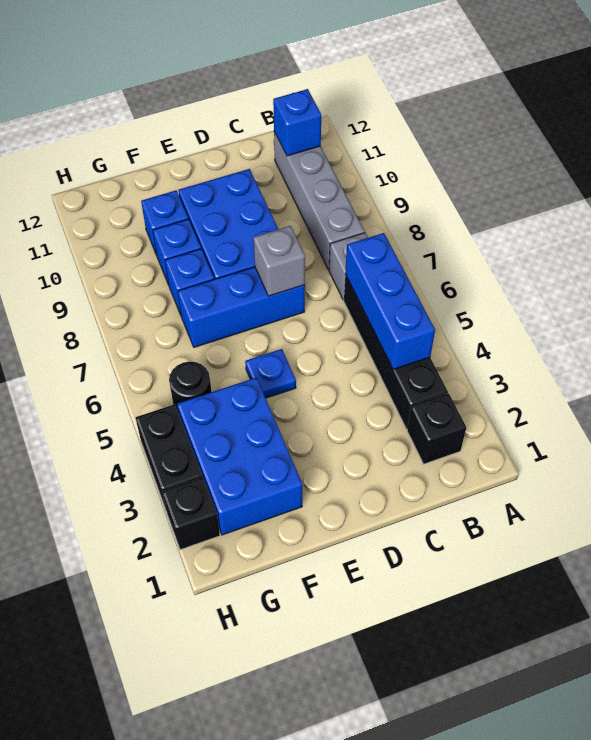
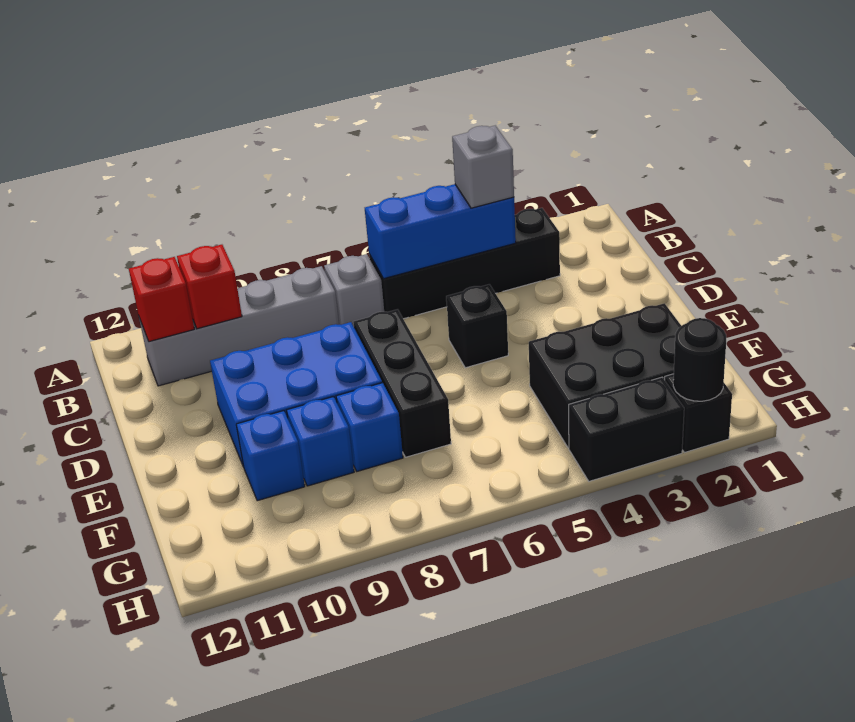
black brick B2 level 1 -> black brick D5 level 1
none -> red brick B10 level 2
blue brick B11 level 2 -> red brick B11 level 2
blue brick D7:F7 level 1 -> black brick D7:F7 level 1
grey brick D7 level 2 -> grey brick B4 level 3
blue plate E5 level 1 -> none
blue brick F2:G4 level 1 -> black brick F2:G4 level 1
black round brick G5 level 1 -> black round brick H2 level 2

